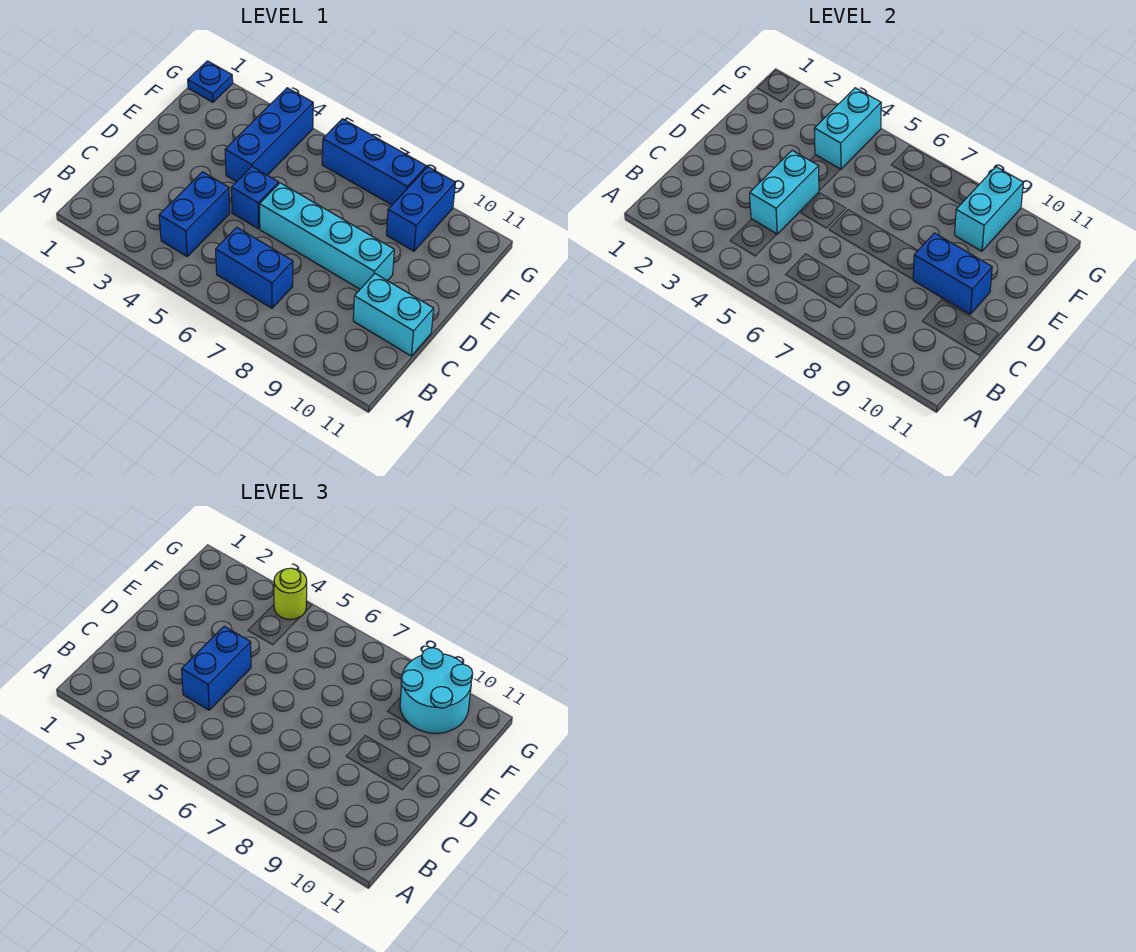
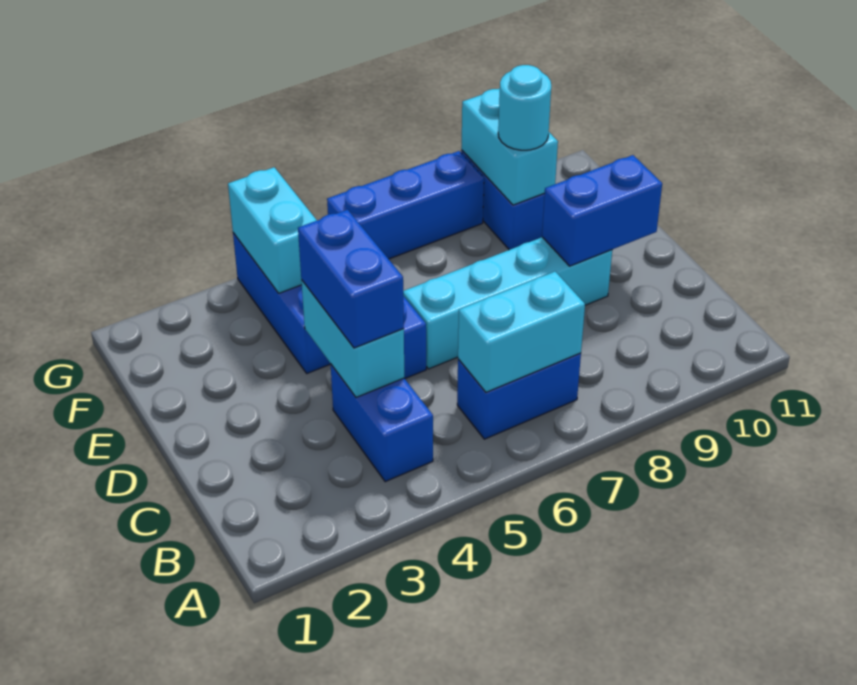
cyan brick C10:C11 level 1 -> cyan brick B6:B7 level 2
cyan round brick F9:G10 level 3 -> cyan round brick F9 level 3
blue plate G1 level 1 -> none
lime round brick G4 level 3 -> none

